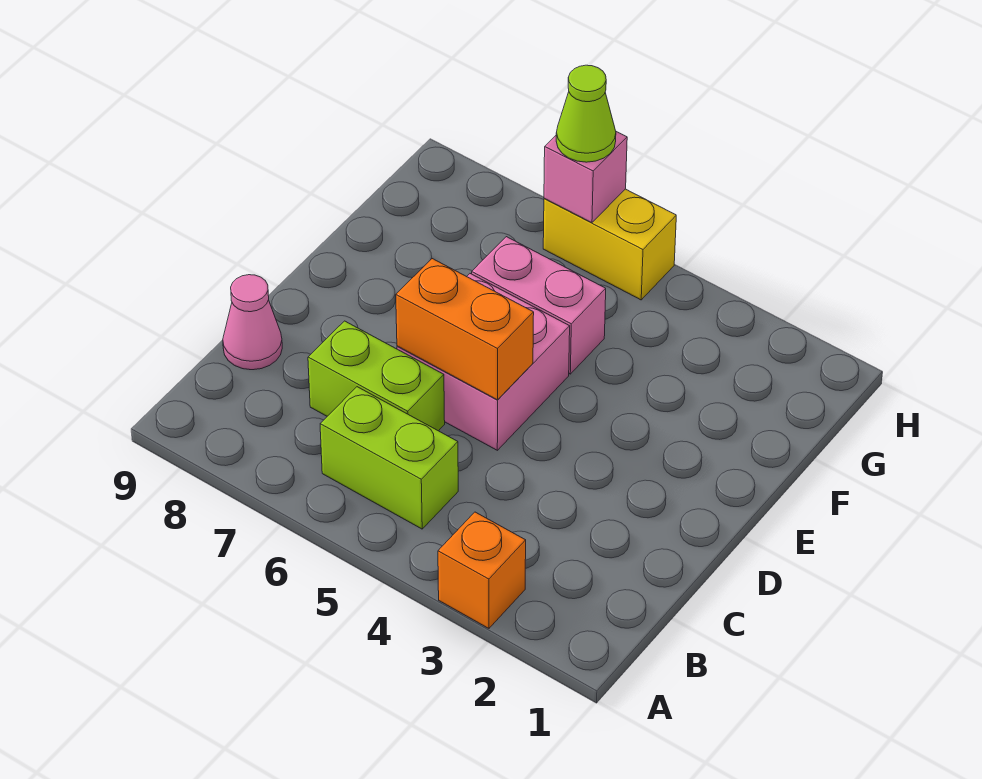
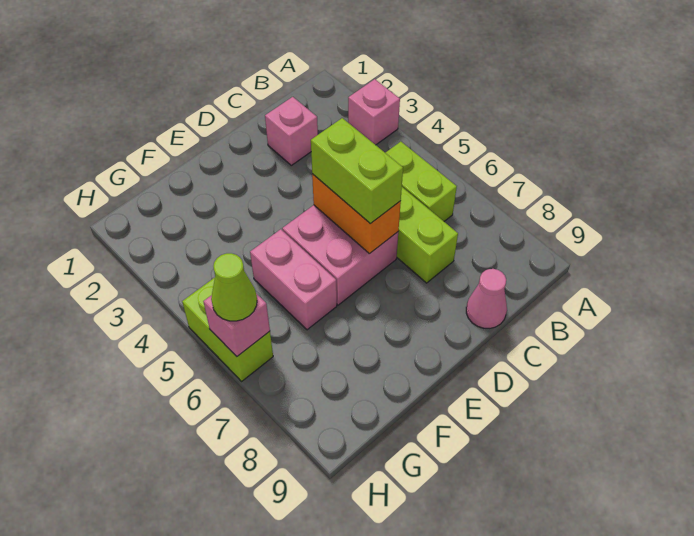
orange brick A3 level 1 -> pink brick A3 level 1
none -> pink brick C2 level 1
none -> lime brick D5:D6 level 3
yellow brick H5:H6 level 1 -> lime brick H5:H6 level 1

